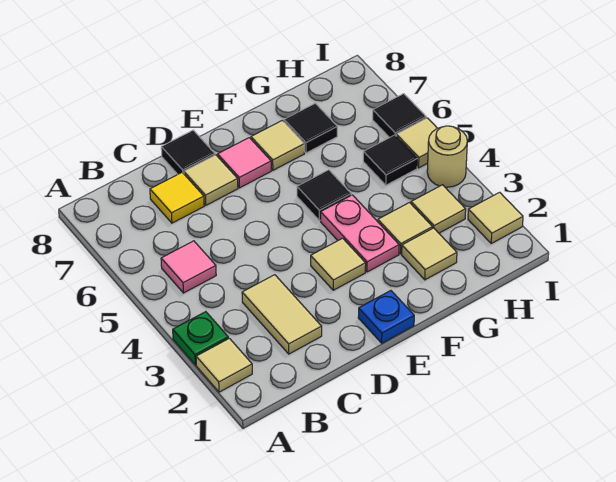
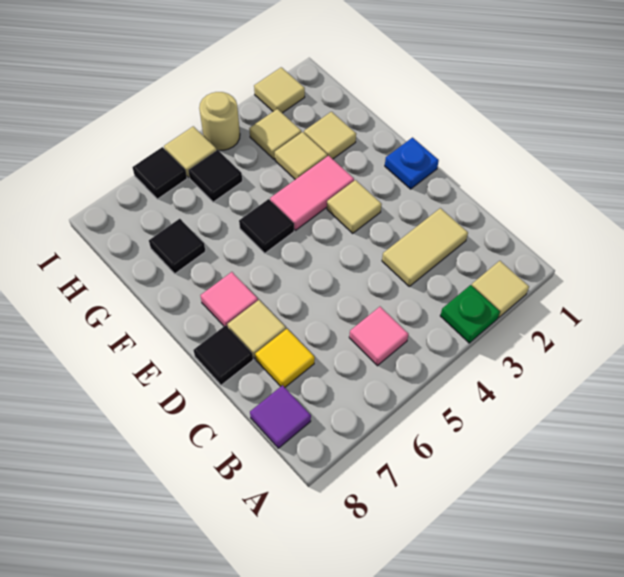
none -> purple tile B8 level 1
pink plate F3:F4 level 1 -> pink tile F3:F4 level 1
tan tile F7 level 1 -> none

